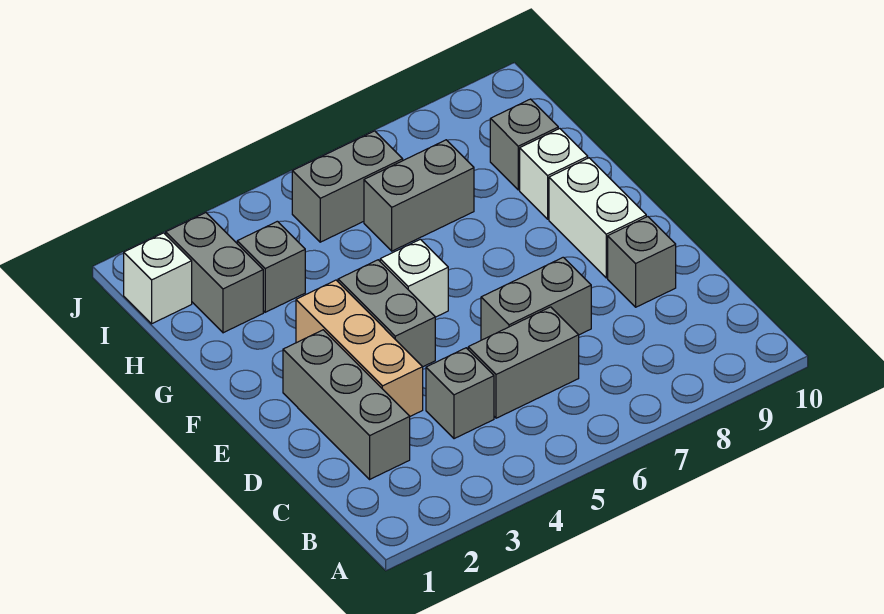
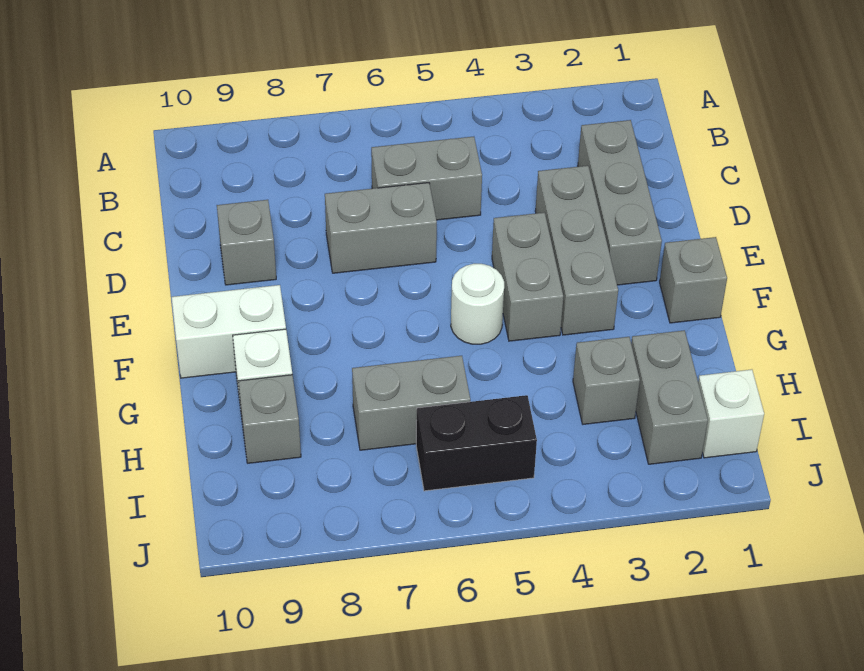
grey brick C4 level 1 -> grey brick F1 level 1
tan brick D3:F3 level 1 -> grey brick D3:F3 level 1
white brick E9:F9 level 1 -> white brick F9:F10 level 1
white brick F5 level 1 -> white round brick F5 level 1
grey brick I5:I6 level 1 -> black brick I5:I6 level 1

